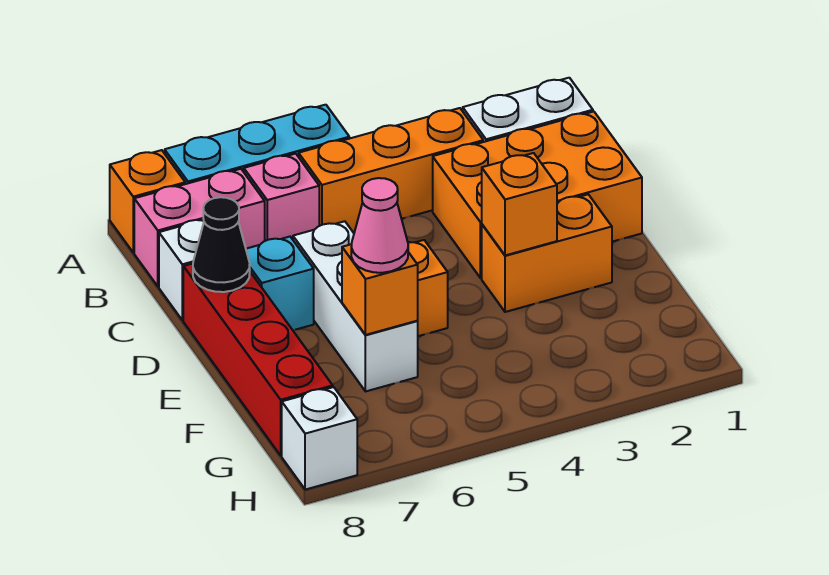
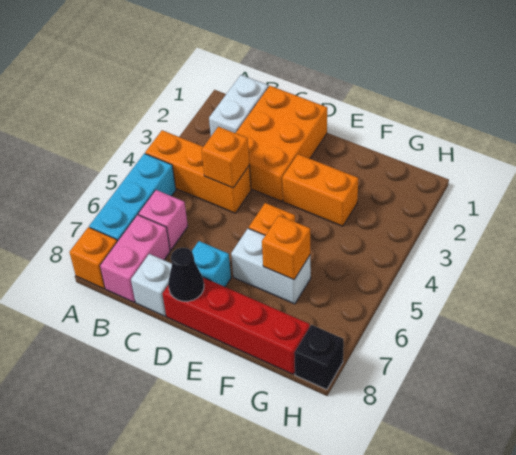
orange brick B3:B5 level 1 -> orange brick A4:C4 level 1
white brick D6:F6 level 1 -> white brick E6:F6 level 1
orange brick E2:E3 level 1 -> orange brick E3:F3 level 1
orange brick E3 level 2 -> orange brick C4 level 2
pink cone F6 level 3 -> none
white brick H8 level 1 -> black brick H8 level 1

